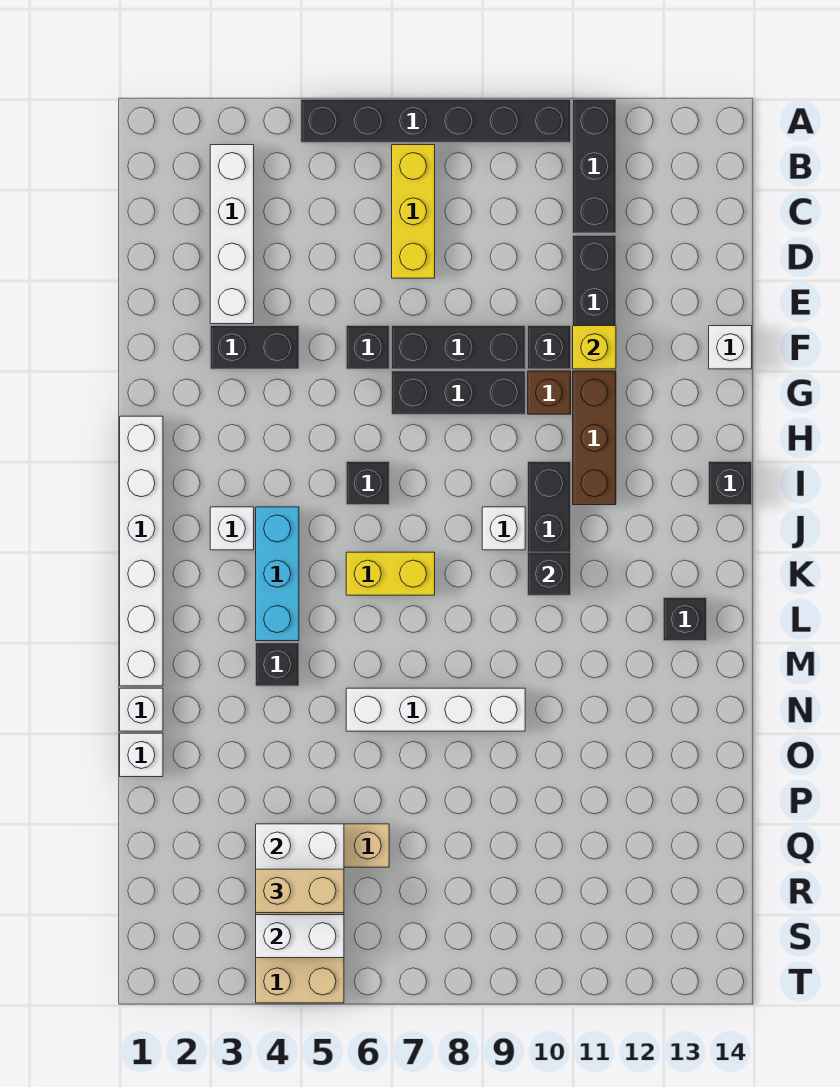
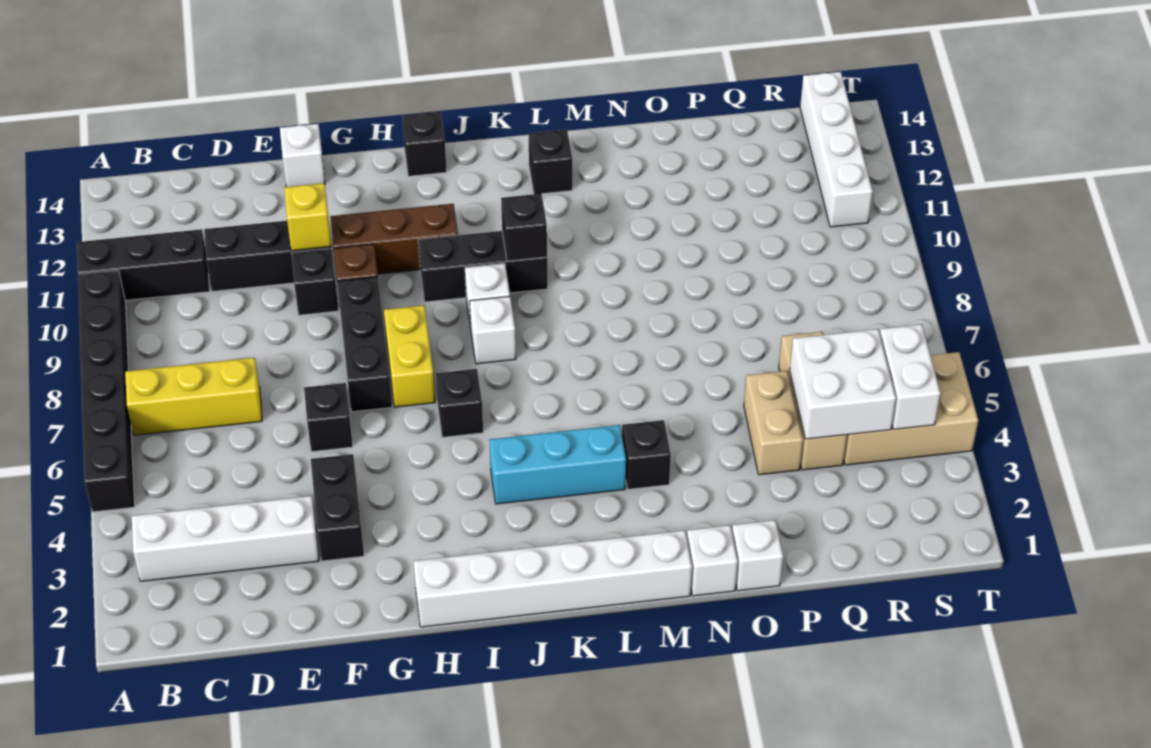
black brick F7:F9 level 1 -> none
white brick J3 level 1 -> white brick J8 level 1
yellow brick K6:K7 level 1 -> yellow brick H7:H8 level 1
white brick N6:N9 level 1 -> white brick S11:S14 level 1
tan brick R4:R5 level 3 -> tan brick P4:P5 level 1

